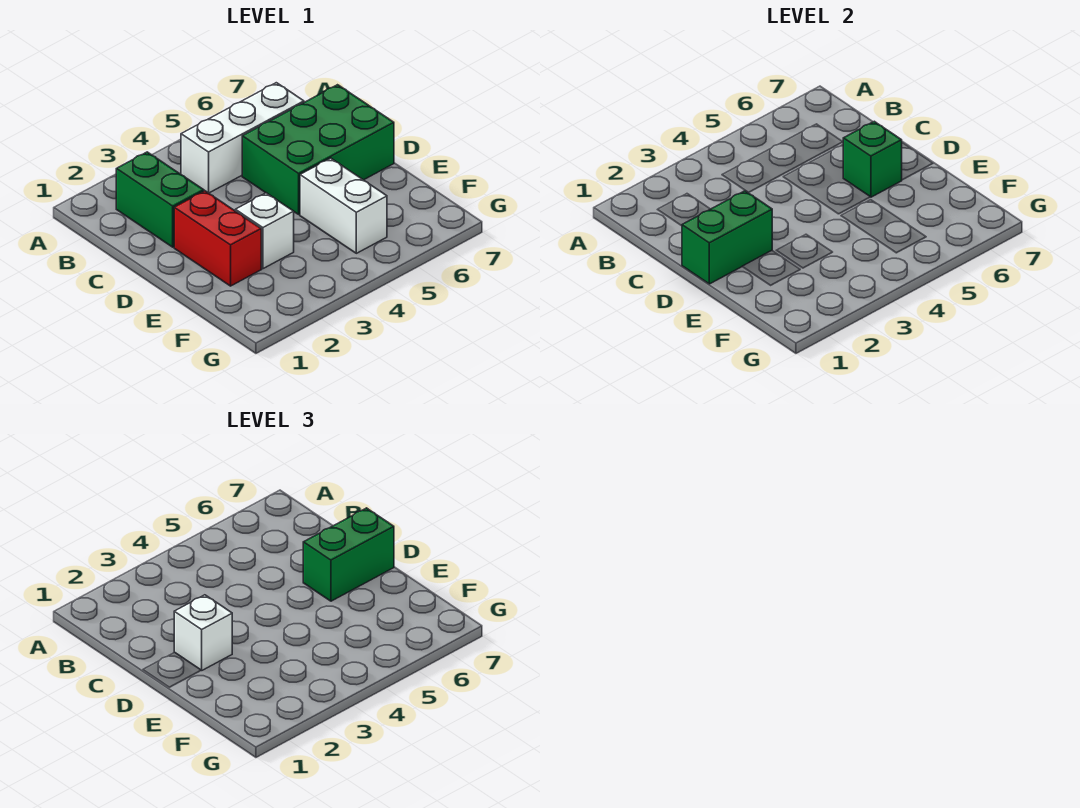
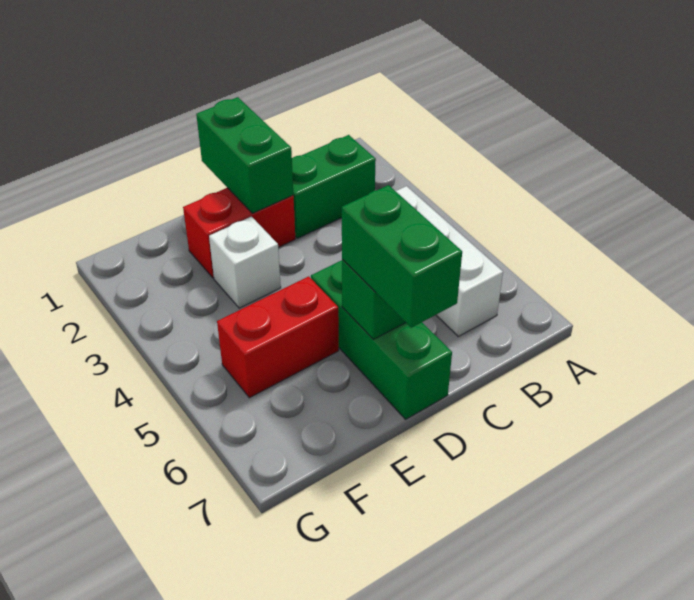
green brick C5:D7 level 1 -> green brick D5:D7 level 1
white brick D2 level 3 -> none
white brick E5:F5 level 1 -> red brick E5:F5 level 1

